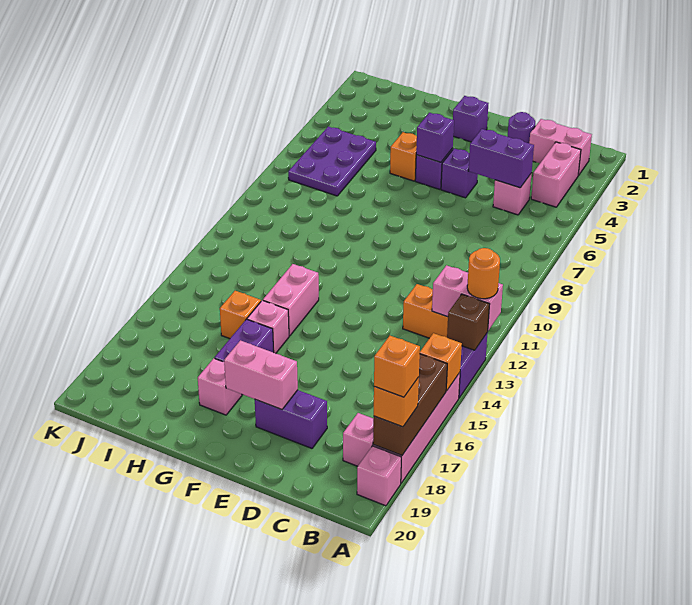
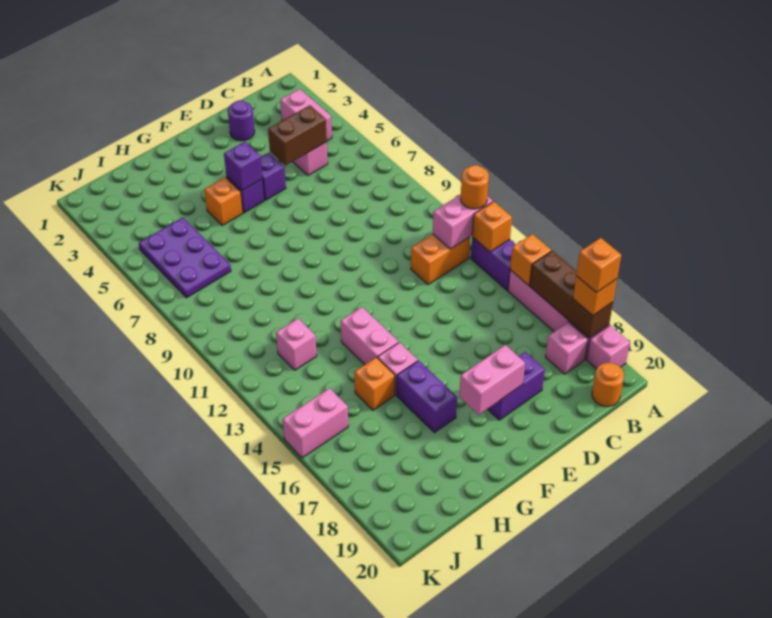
brown brick A13 level 2 -> orange brick A13 level 2
pink brick B2:C2 level 1 -> pink brick J15:K15 level 1
none -> orange round brick B20 level 1
purple brick C5:D5 level 2 -> brown brick C5:D5 level 2
purple brick F2 level 1 -> none
pink brick G18 level 1 -> pink brick I12 level 1

